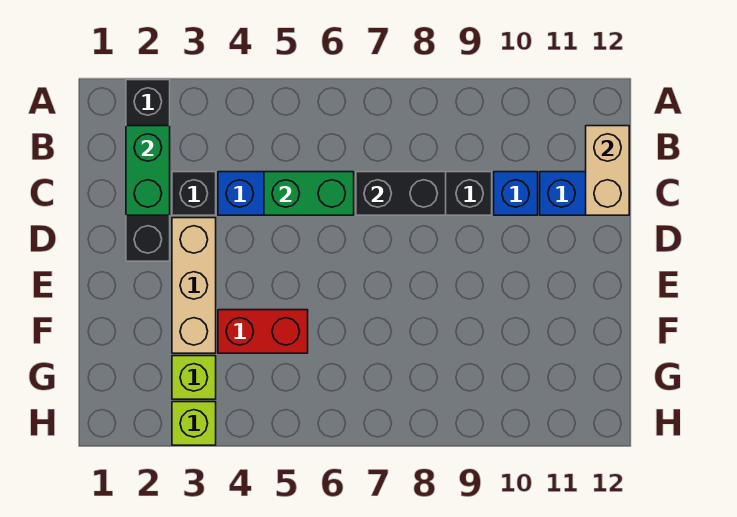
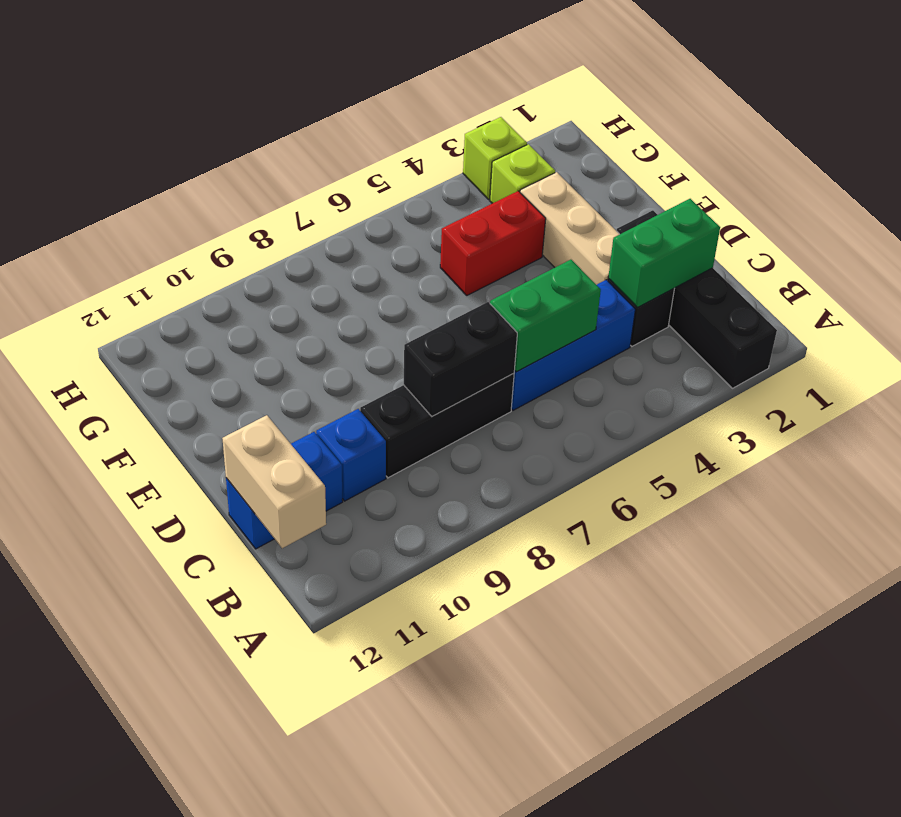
green brick B2:C2 level 2 -> green brick C2:C3 level 2

